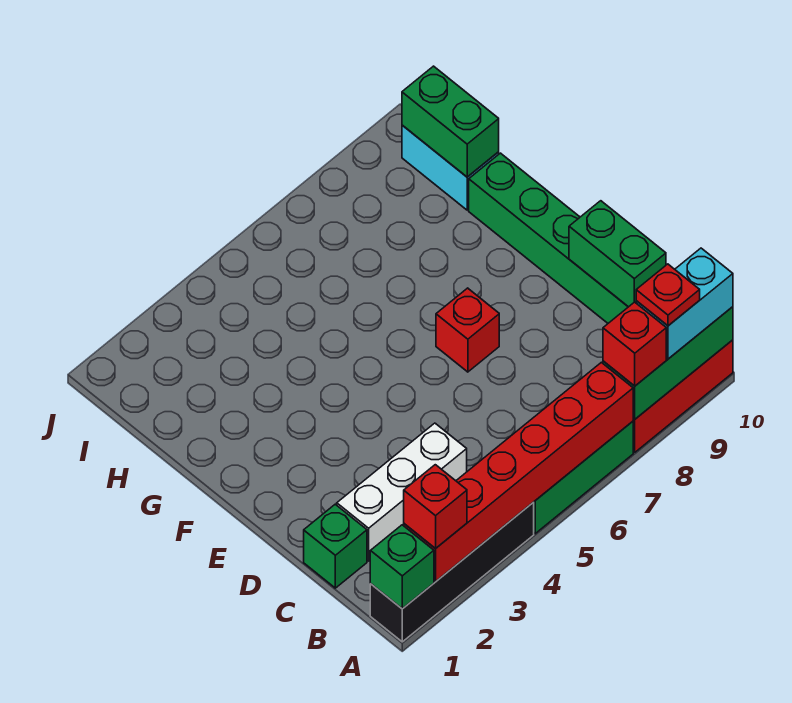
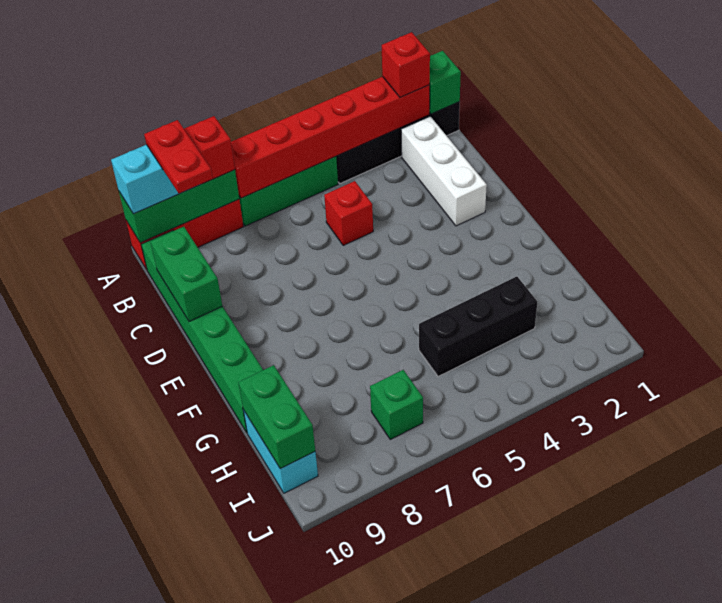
red plate A9 level 4 -> red plate A9:B9 level 4
green brick C1 level 1 -> green brick I7 level 1
white brick C2:C4 level 1 -> white brick B2:D2 level 1
red brick E7 level 1 -> red brick C5 level 1
none -> black brick H3:H5 level 1

